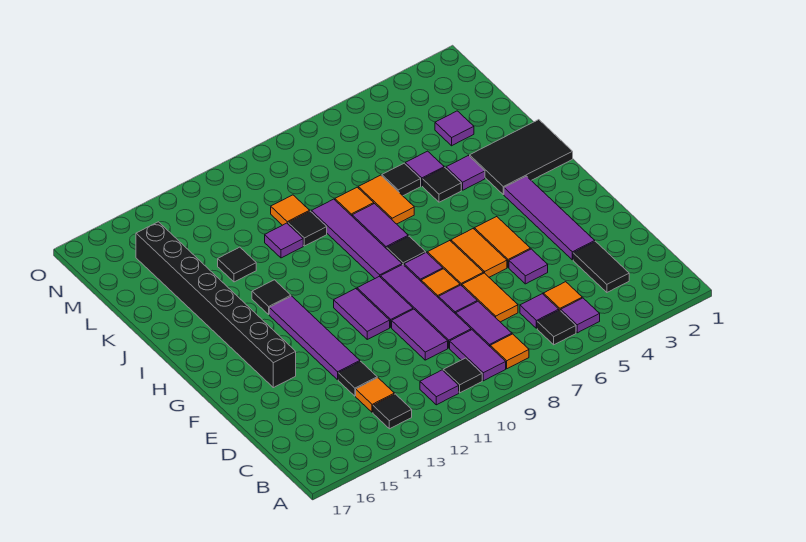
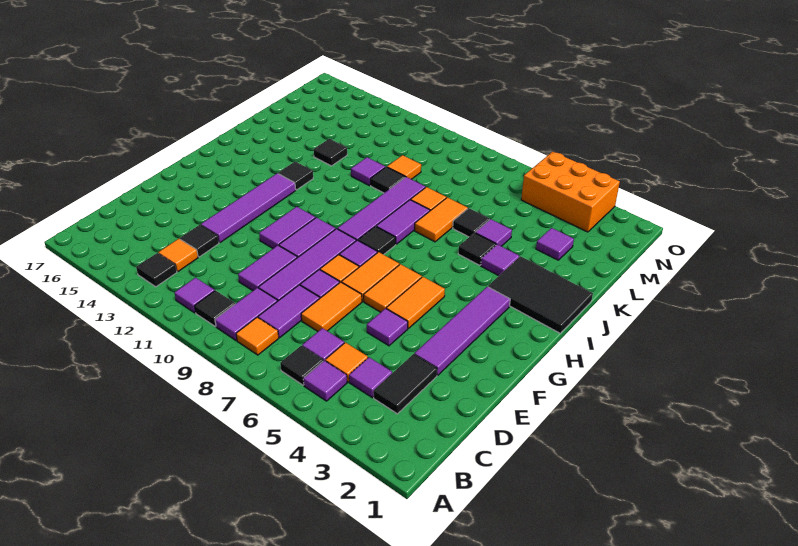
none -> purple tile C4 level 1
black brick F15:M15 level 1 -> none
none -> orange brick N3:O5 level 1

